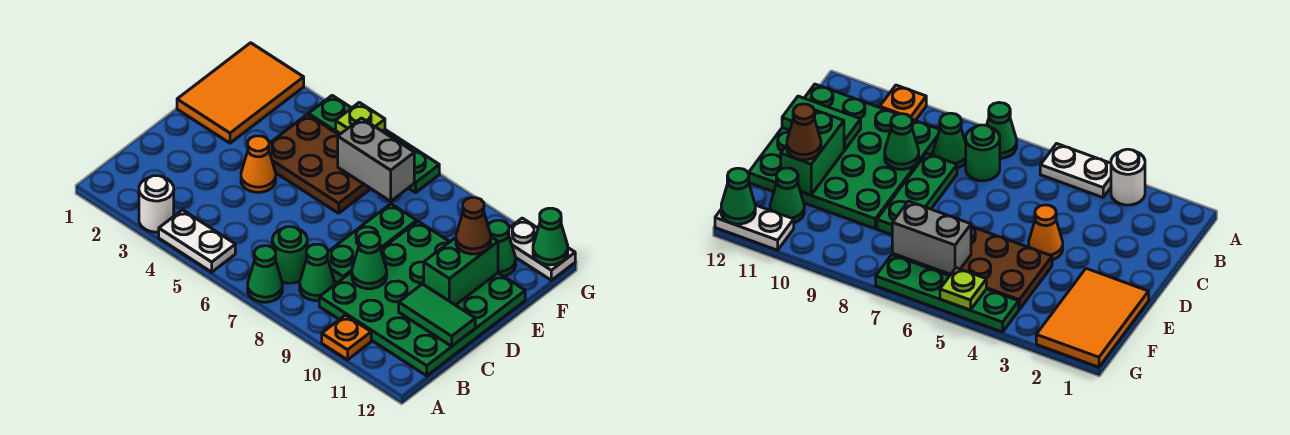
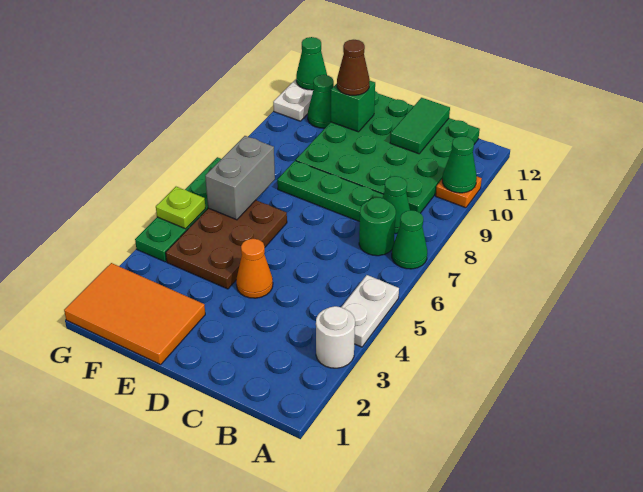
green cone C9 level 2 -> green cone A10 level 2
green brick D11:E11 level 2 -> green brick E11 level 2

